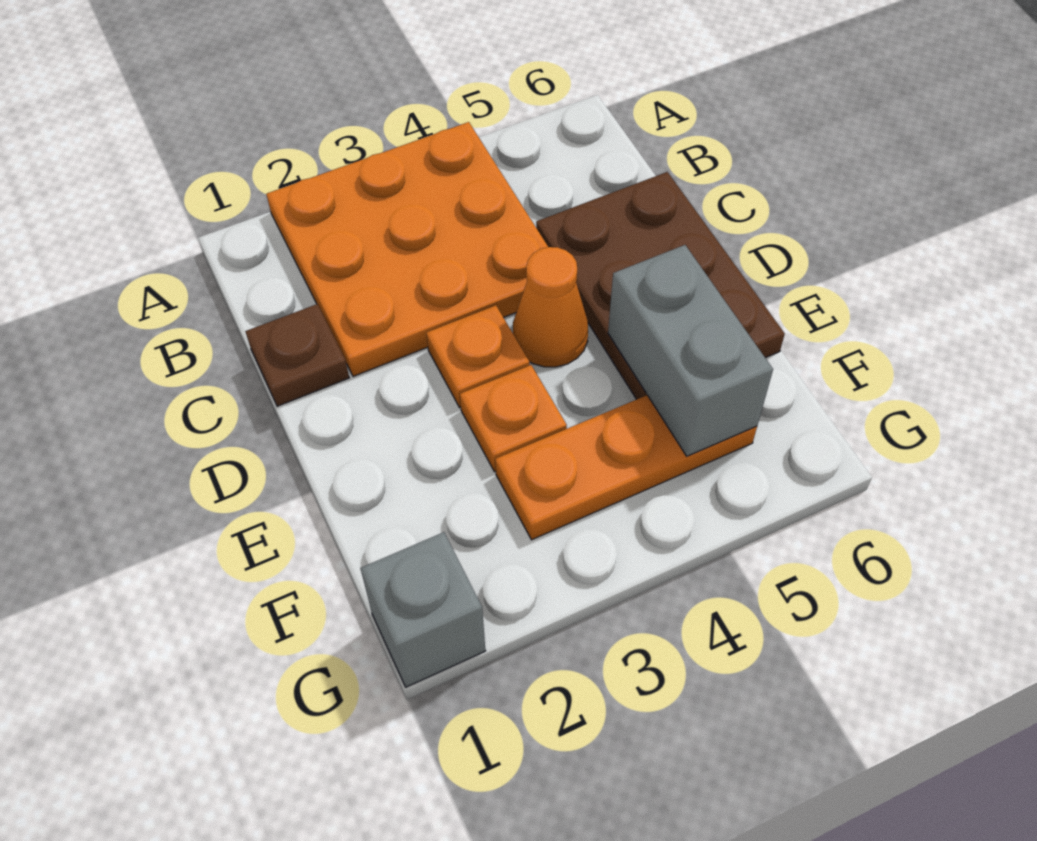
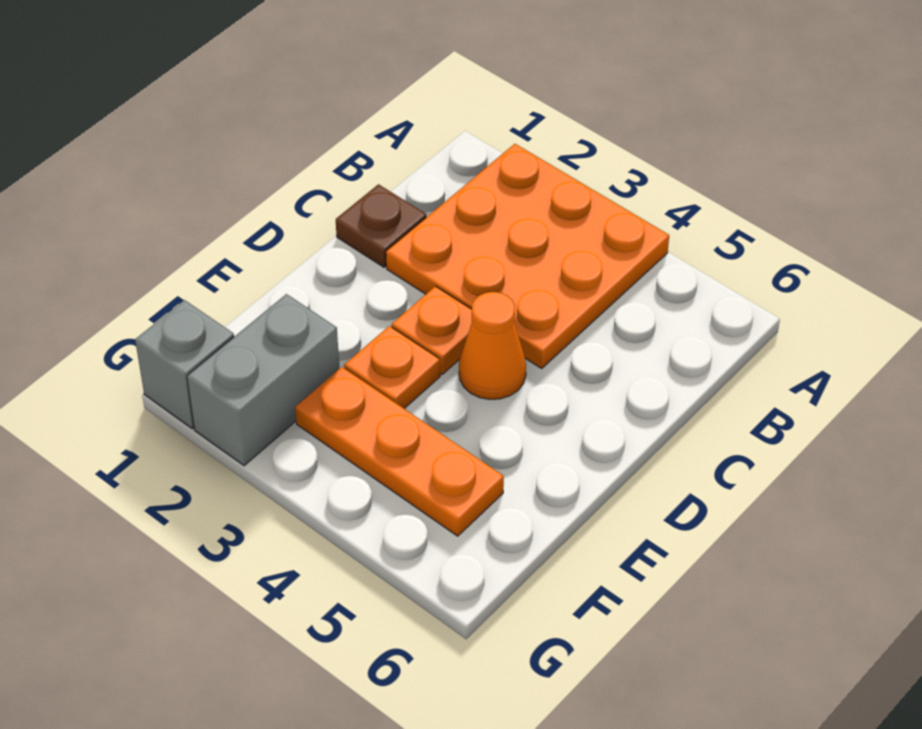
brown plate C5:E6 level 1 -> none
grey brick E5:F5 level 2 -> grey brick F2:G2 level 1

